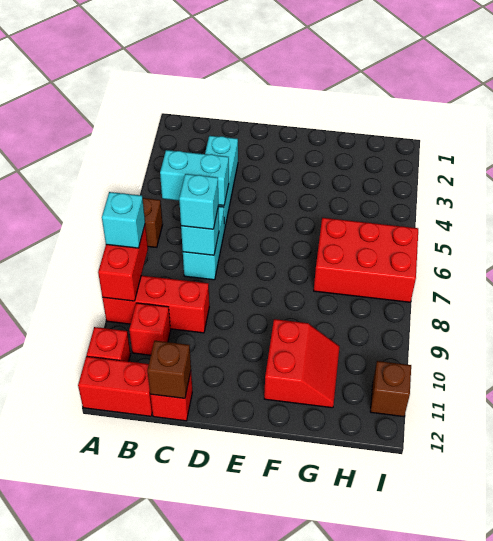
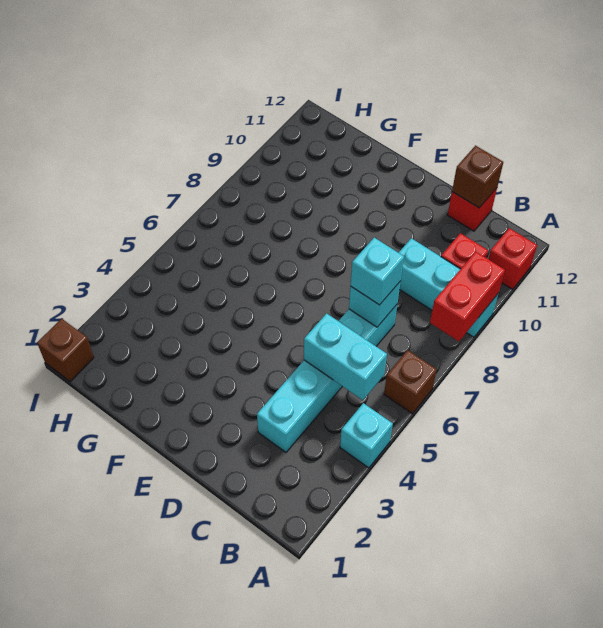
cyan brick A8 level 3 -> cyan brick A4 level 1
red brick A9:C9 level 1 -> cyan brick A9:C9 level 1
red brick A12:B12 level 1 -> none
red slope F10:G11 level 1 top F -> none
red brick G6:I7 level 1 -> none
brown brick I11 level 1 -> brown brick I1 level 1

